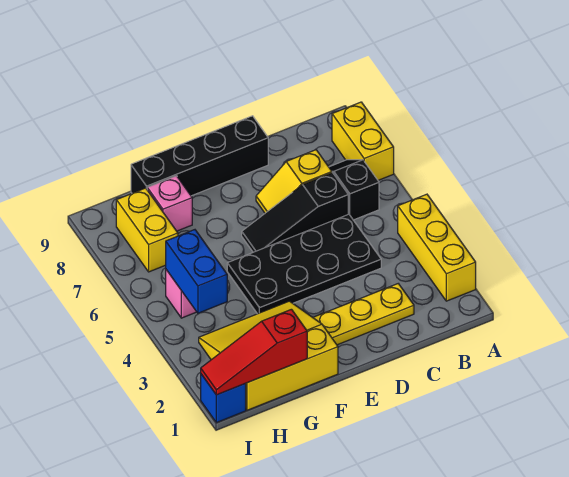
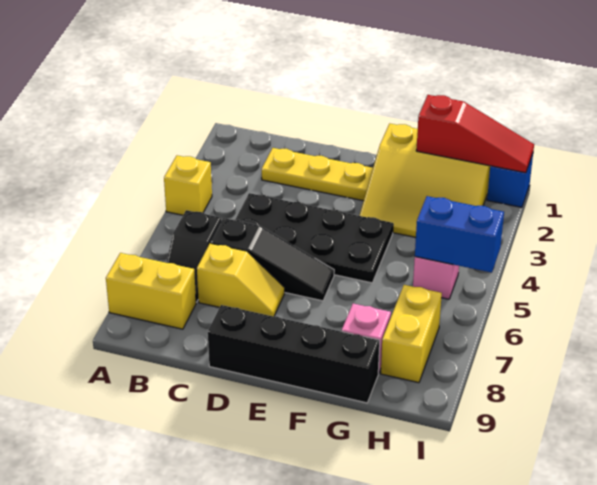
yellow brick A2:A4 level 1 -> yellow brick A4 level 1
yellow brick A7:A8 level 1 -> yellow brick A8:B8 level 1
blue brick H4:H5 level 2 -> blue brick H5:I5 level 2

